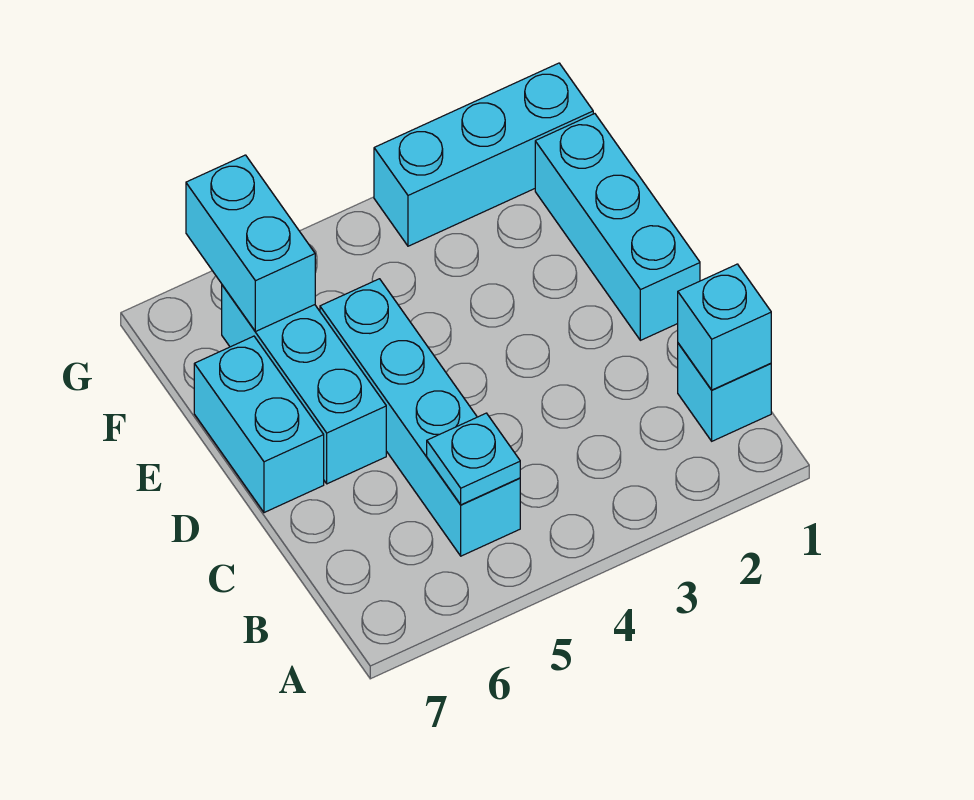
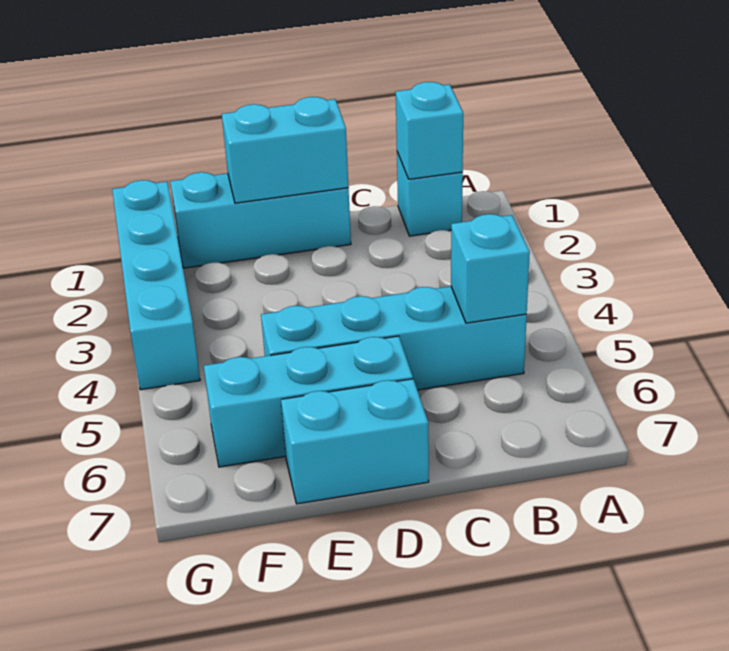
cyan plate B5 level 2 -> cyan brick B5 level 2
cyan brick F6:G6 level 2 -> cyan brick D1:E1 level 2
cyan brick G1:G3 level 1 -> cyan brick G1:G4 level 1

